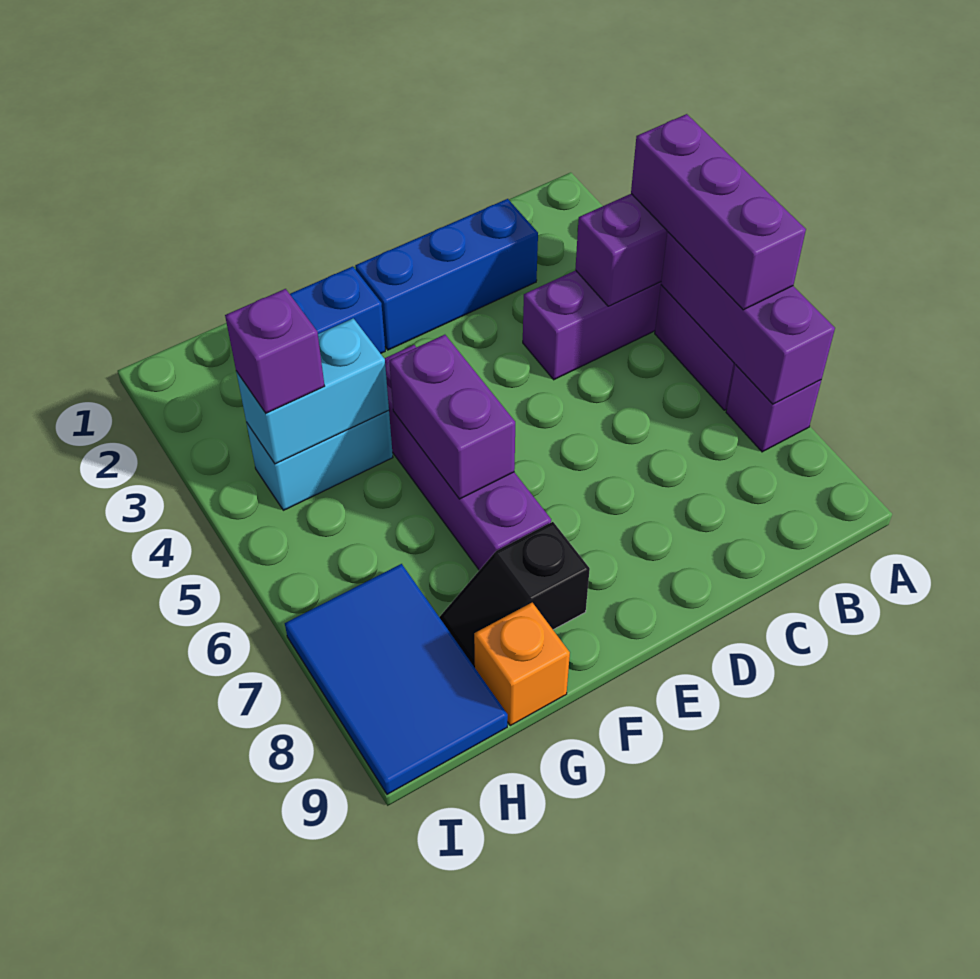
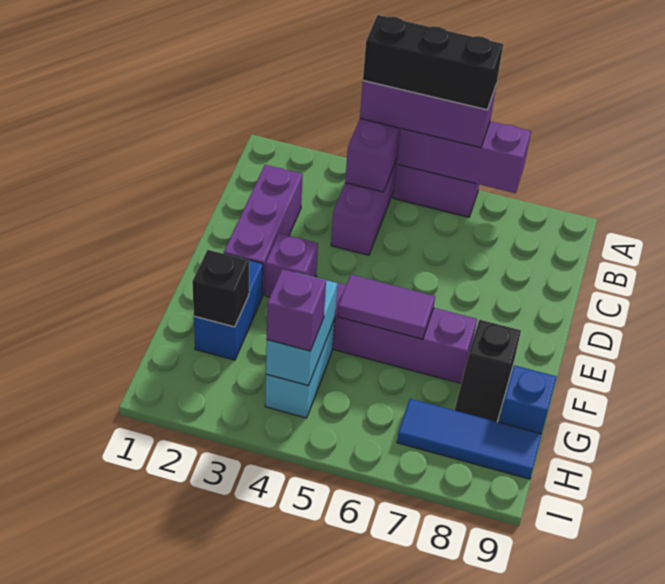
none -> black brick A4:A6 level 4
purple brick A7 level 1 -> purple brick E3 level 1
blue brick C2:E2 level 1 -> purple brick C2:E2 level 1
purple brick F5:F6 level 2 -> purple tile F5:F6 level 2
none -> black brick G2 level 2
orange brick G9 level 1 -> blue brick G9 level 1
blue tile H7:I9 level 1 -> blue tile H7:H9 level 1

